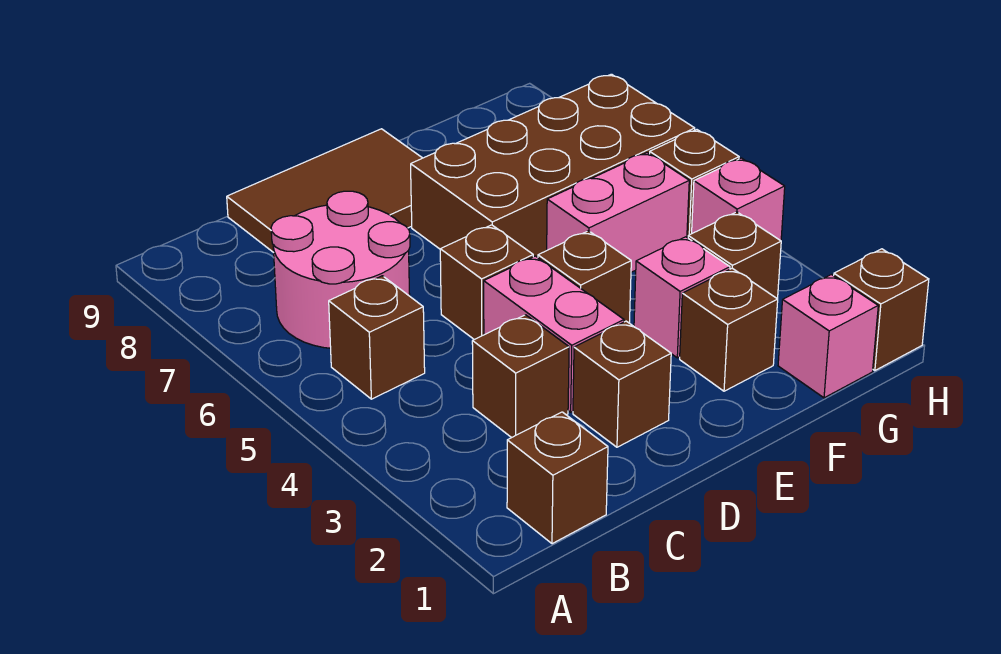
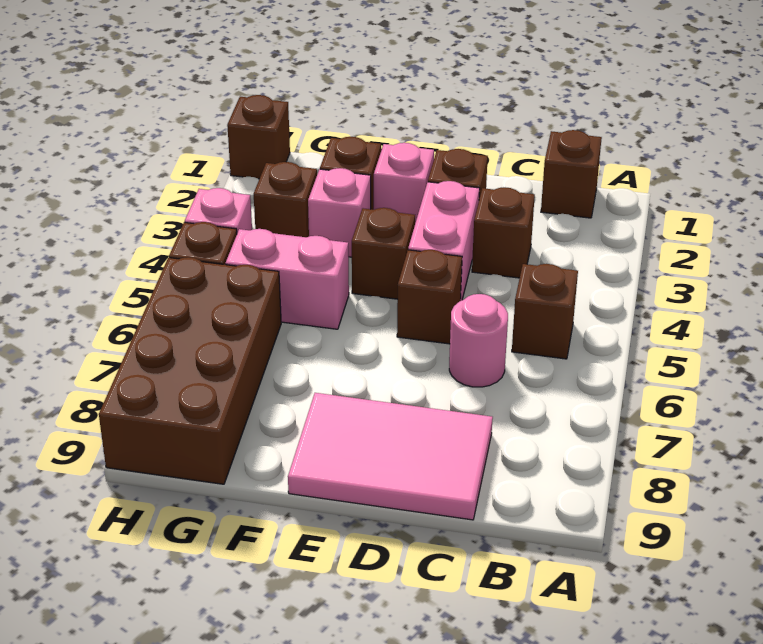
pink round brick B6:C7 level 1 -> pink round brick C6 level 1
brown tile C8:E9 level 1 -> pink tile C8:E9 level 1
brown brick E6:H7 level 1 -> brown brick G6:H9 level 1
pink brick G1 level 1 -> pink brick E2 level 1

